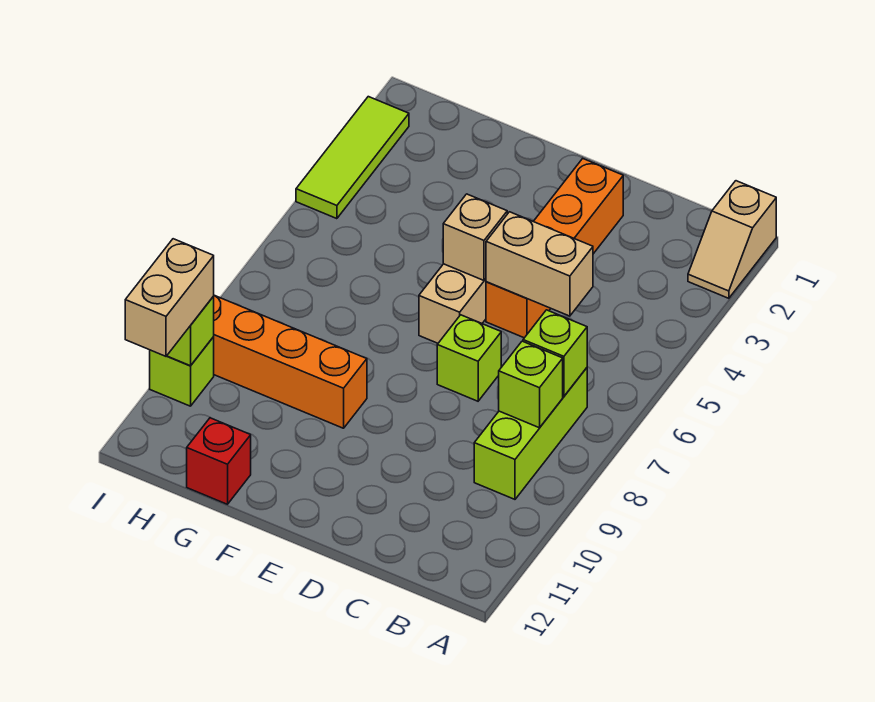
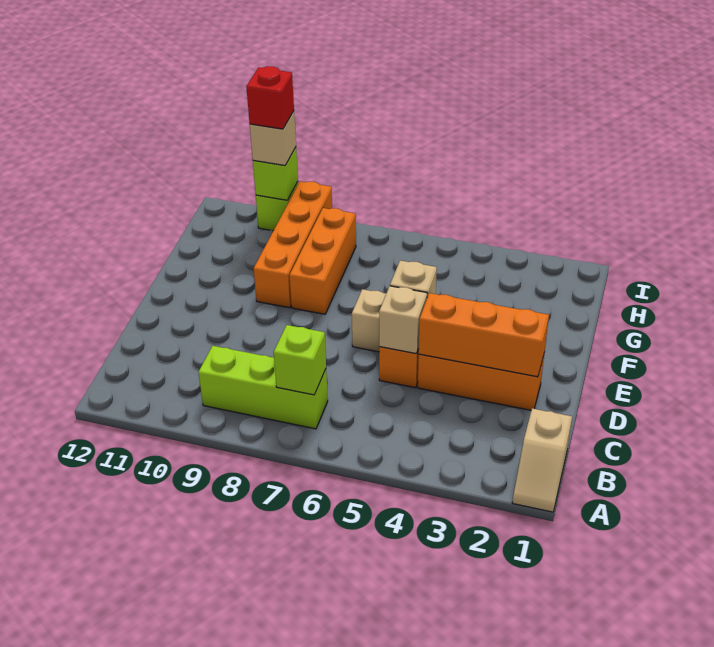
tan slope A1:A2 level 1 top 1 -> tan slope A1:B1 level 1 top B
lime brick B8 level 2 -> none
tan brick C5:D5 level 2 -> tan brick D5 level 2
none -> orange brick D2:D4 level 2
lime brick D7 level 1 -> none
none -> orange brick F8:H8 level 1
red brick G12 level 1 -> red brick I10 level 4
lime tile I2:I4 level 1 -> none
tan brick I10:I11 level 3 -> tan brick I10 level 3

